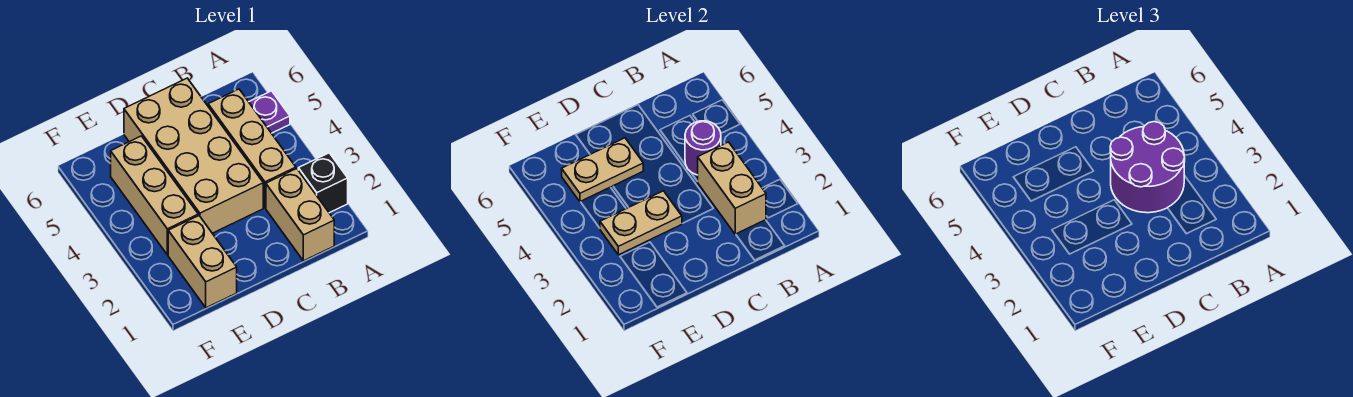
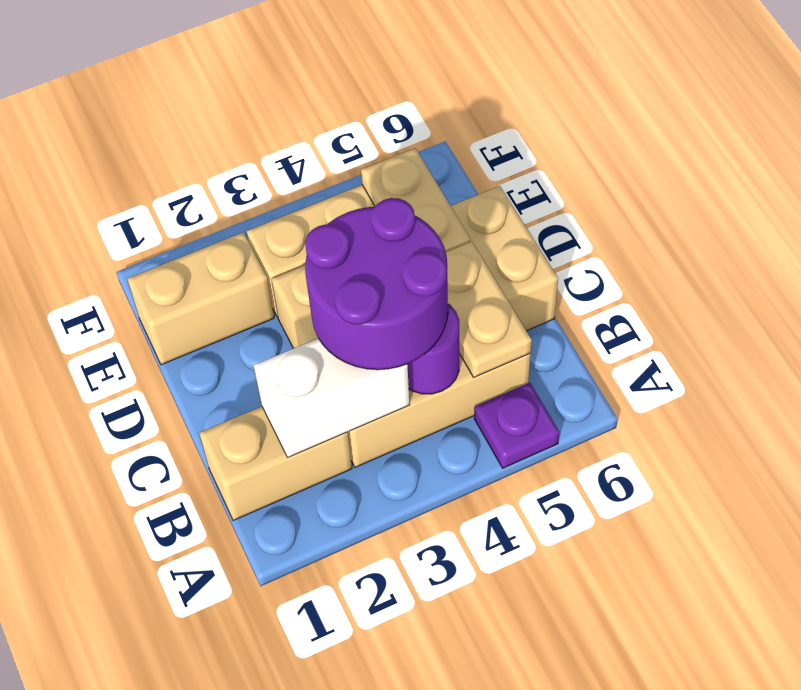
black brick A2 level 1 -> none
tan brick B2:B3 level 2 -> white brick B2:B3 level 2
tan plate D3:E3 level 2 -> tan plate B5:C5 level 2

